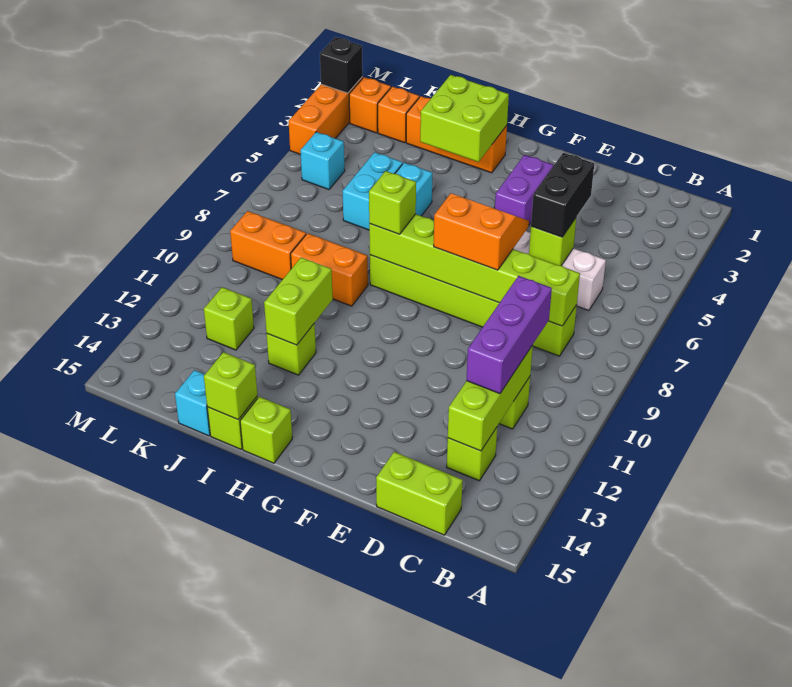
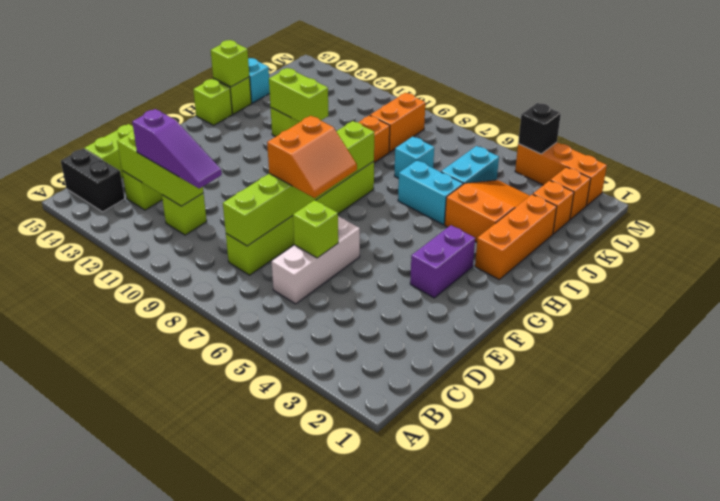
purple brick C10:C12 level 3 -> purple slope C10:C12 level 3 top 12
black brick D5:D6 level 3 -> black brick B14:B15 level 1
purple brick F3:F4 level 1 -> purple brick F3:G3 level 1
lime brick H2:I3 level 2 -> none
lime brick H8 level 3 -> none
none -> orange slope I3:K4 level 1 top I
cyan brick J5:J6 level 1 -> cyan brick J5:K5 level 1
lime brick K12 level 1 -> none
cyan brick L5 level 1 -> cyan brick J7 level 1
black brick M2 level 2 -> black brick M4 level 2

